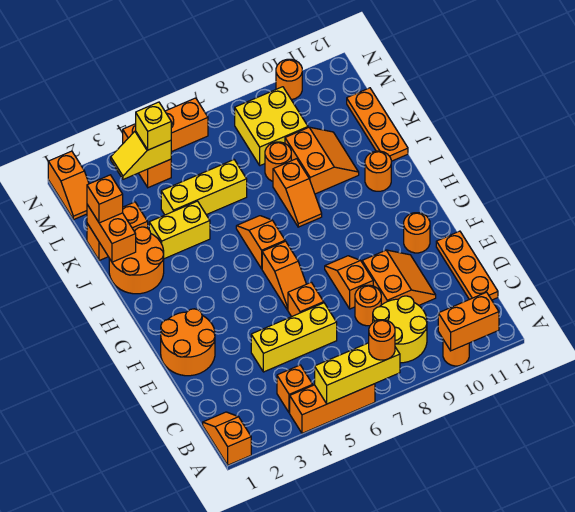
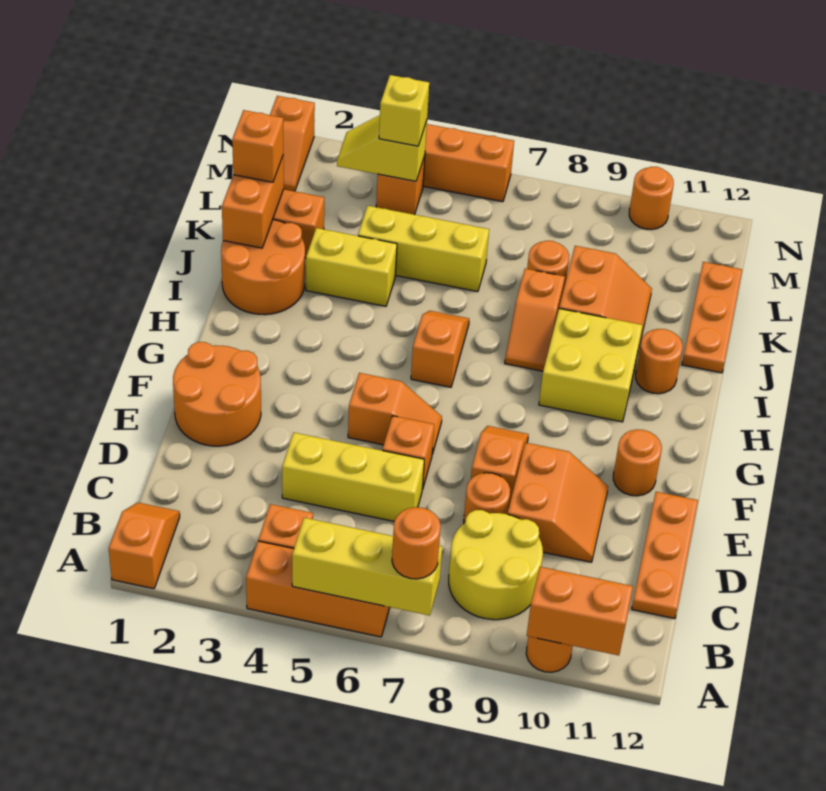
orange slope F6:G6 level 1 top G -> orange slope F5:F6 level 1 top 5
yellow brick L8:M9 level 1 -> yellow brick H9:I10 level 1

